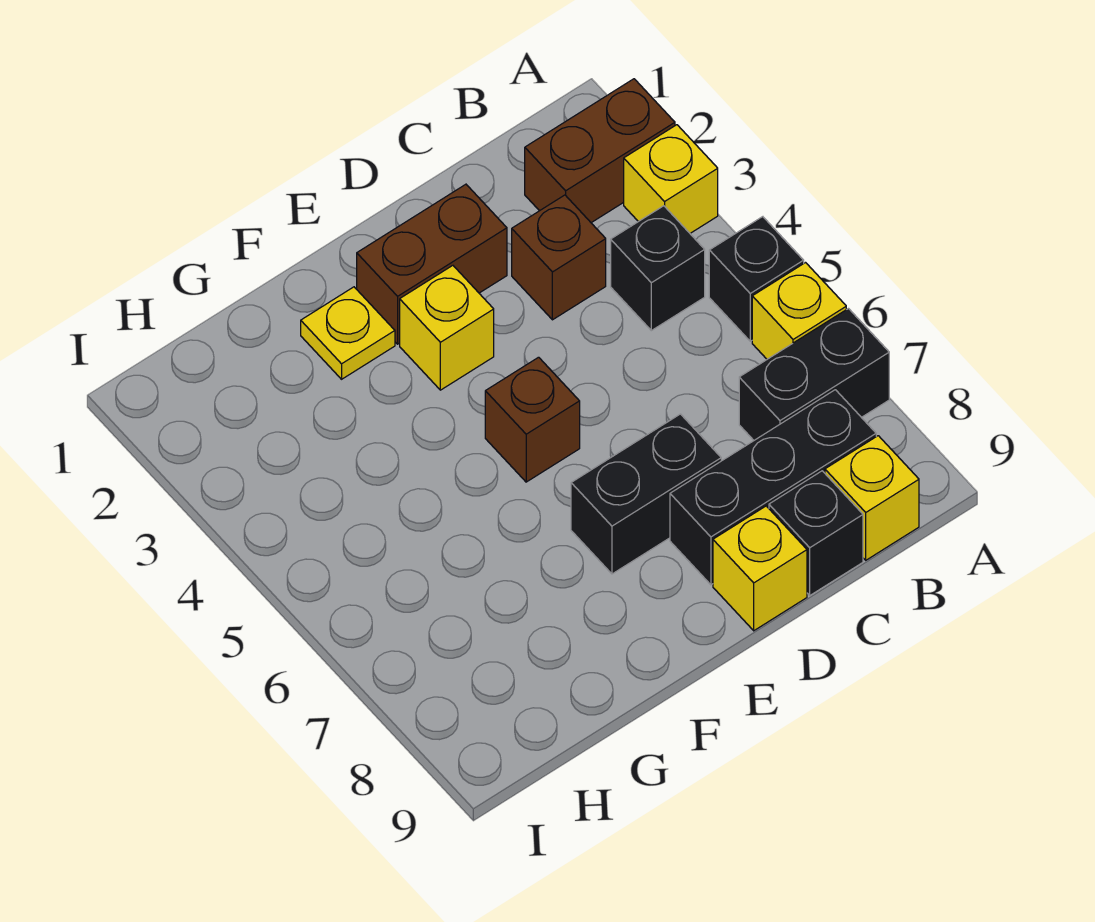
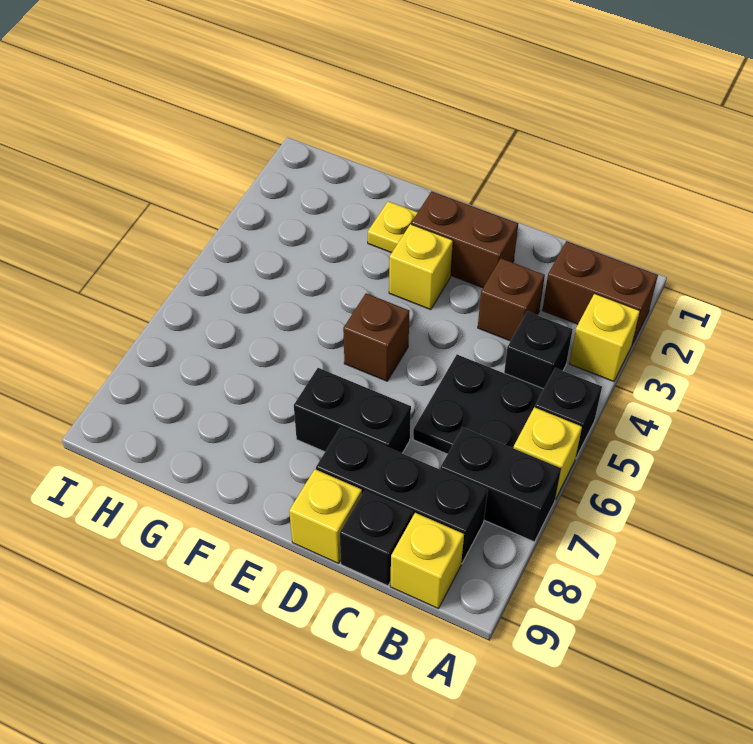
none -> black plate B5:C6 level 1

